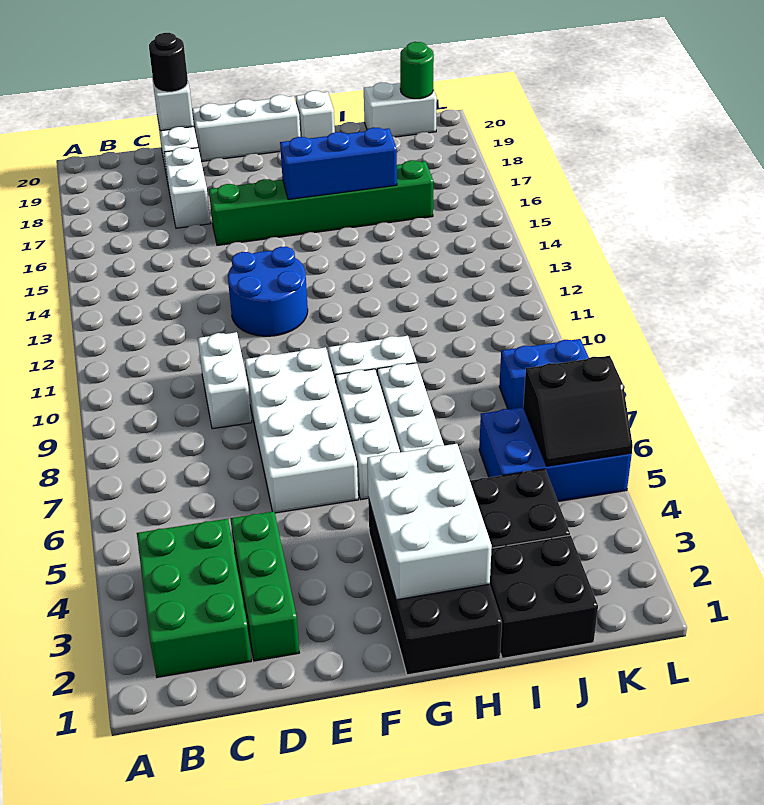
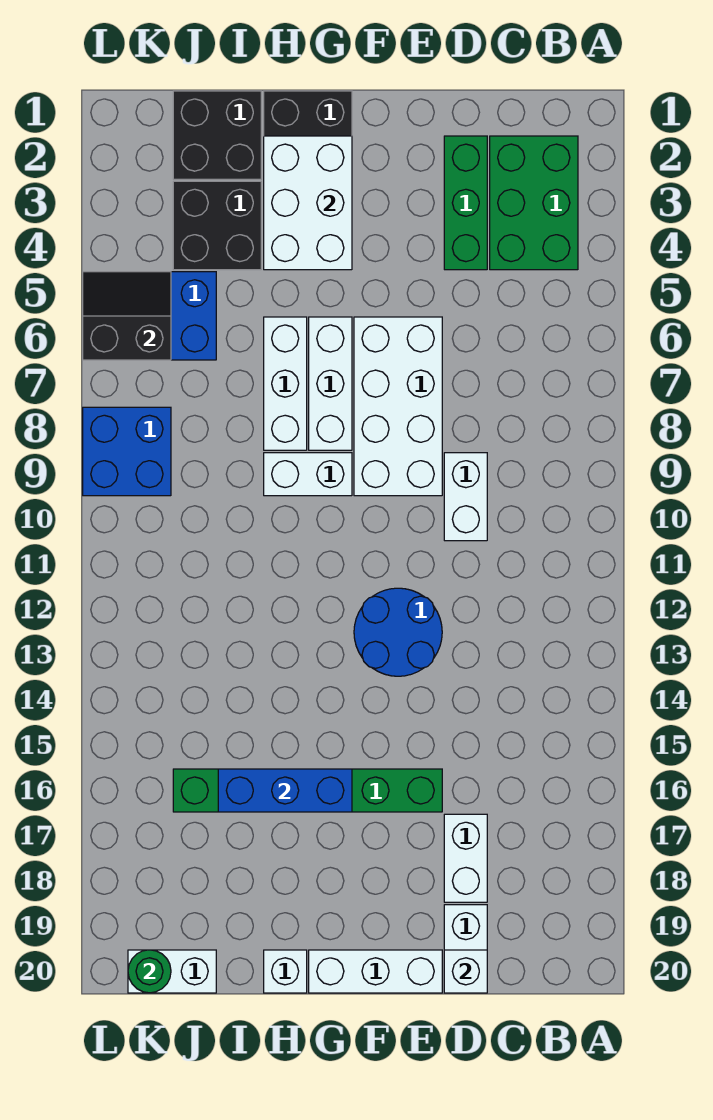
black round brick D20 level 3 -> none
blue brick K8:L8 level 1 -> blue brick K8:L9 level 1

